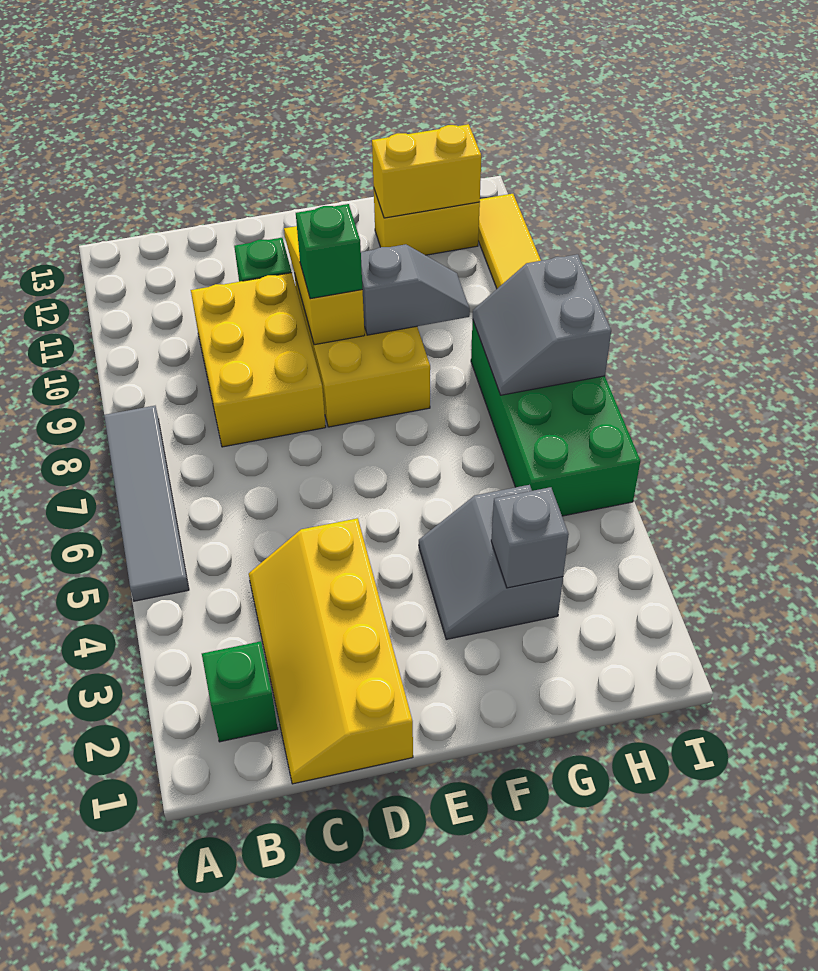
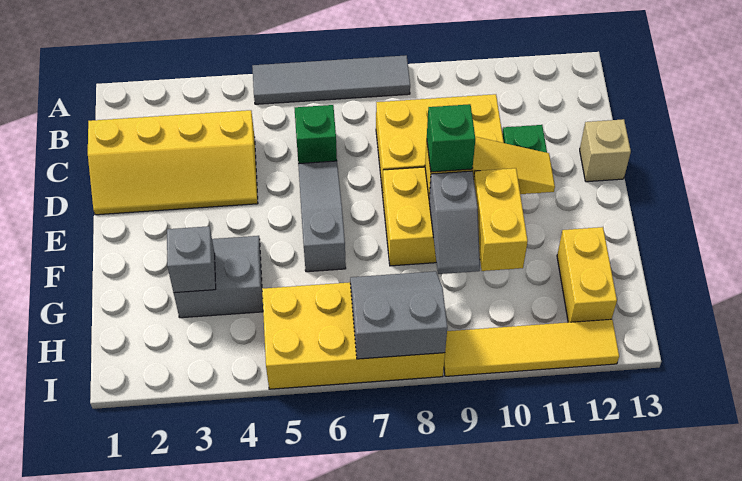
green brick B2 level 1 -> green brick C6 level 1
yellow slope C1:D4 level 1 top D -> yellow slope C1:D4 level 1 top C
none -> grey slope D6:F6 level 1 top F
none -> tan brick D13 level 1
yellow brick G12:H12 level 2 -> yellow brick F10:G10 level 2
green brick H5:I8 level 1 -> yellow brick H5:I8 level 1

